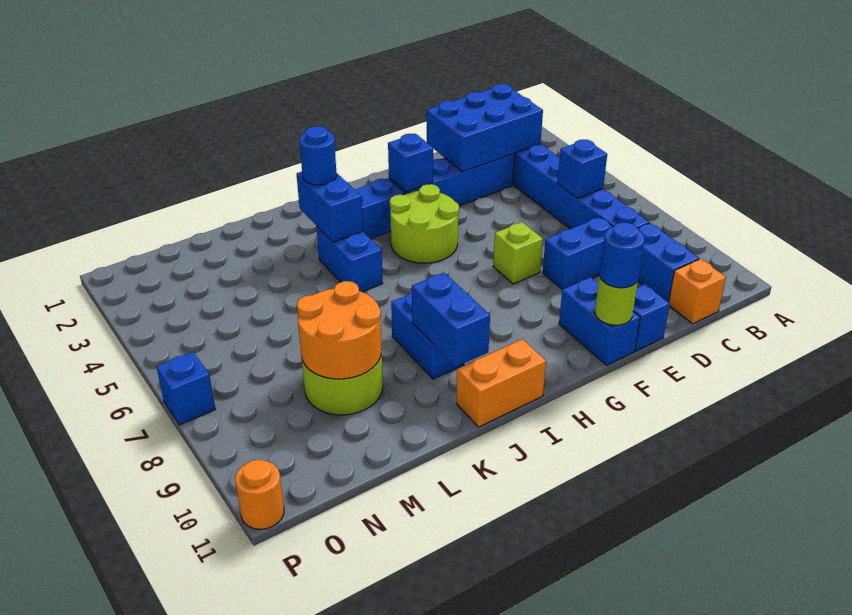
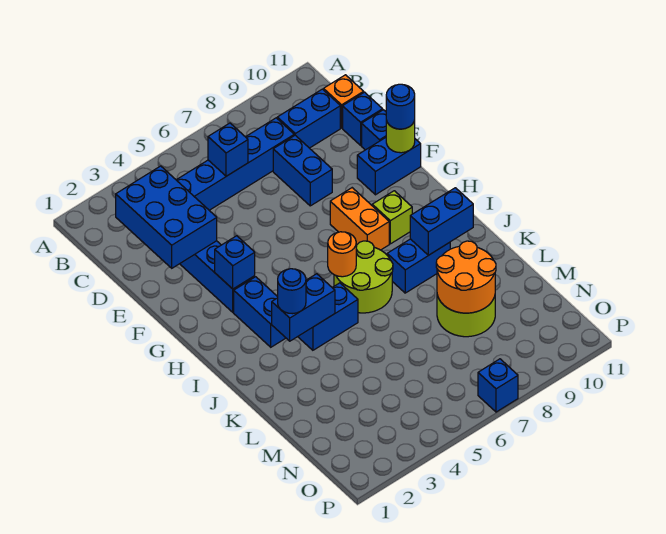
none -> blue brick D11 level 1
lime brick F7 level 1 -> lime brick H9 level 1
lime round brick G4:H5 level 1 -> lime round brick I6:J7 level 1
orange brick I11:J11 level 1 -> orange brick G8:H8 level 1
orange round brick P11 level 1 -> orange round brick I6 level 2

